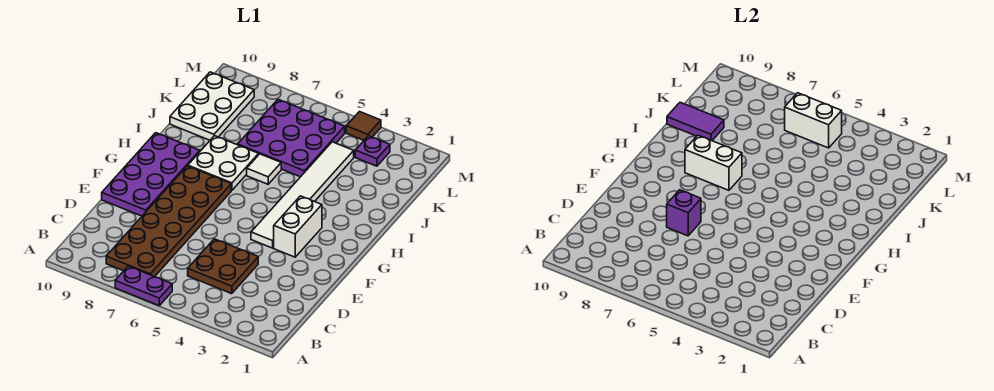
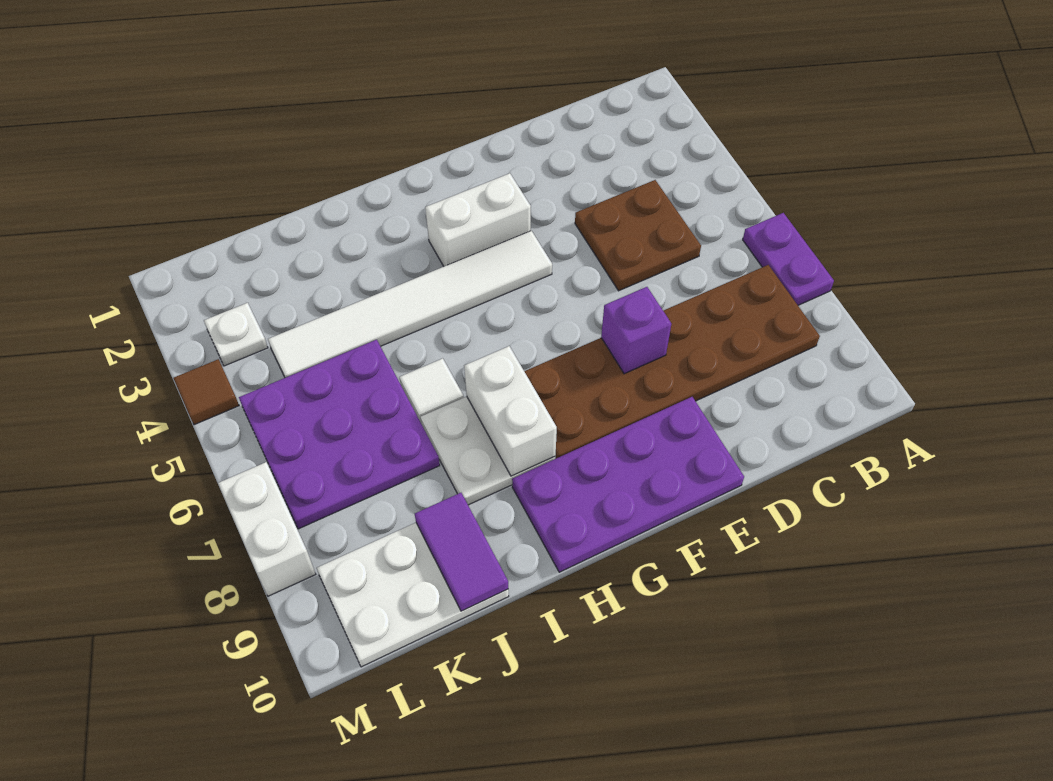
purple plate L3 level 1 -> white plate L3 level 1
white brick L5:L6 level 2 -> white brick M7:M8 level 1

